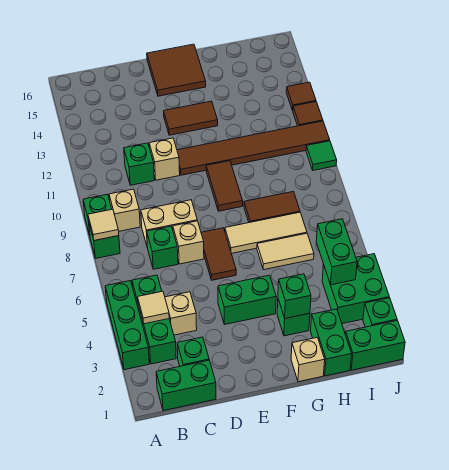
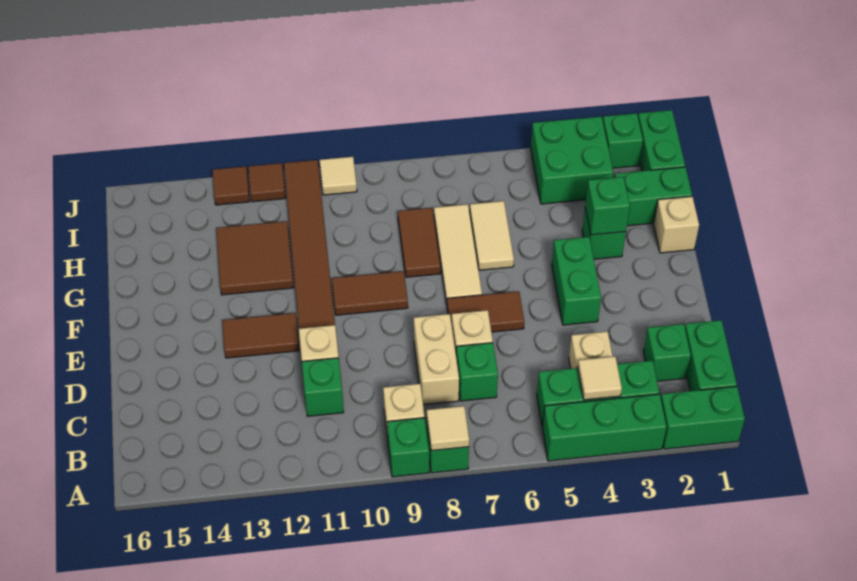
brown tile E13:F13 level 1 -> brown tile E12:E13 level 1
brown tile E15:F16 level 1 -> brown tile G12:H13 level 1
green brick I4:I5 level 2 -> green brick A1:A2 level 1
green tile J10 level 1 -> tan tile J10 level 1

